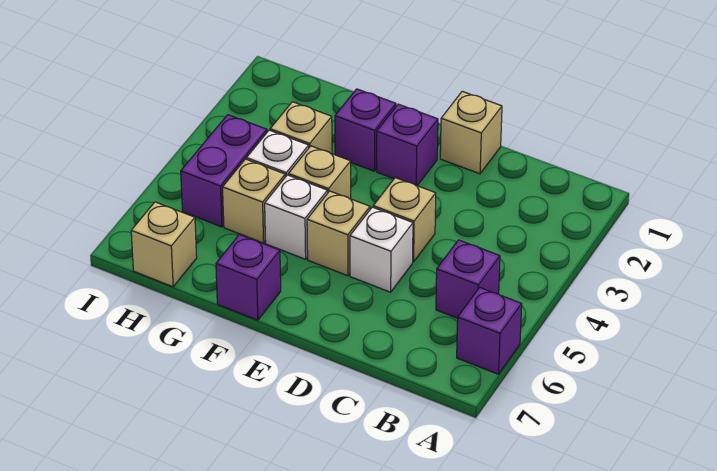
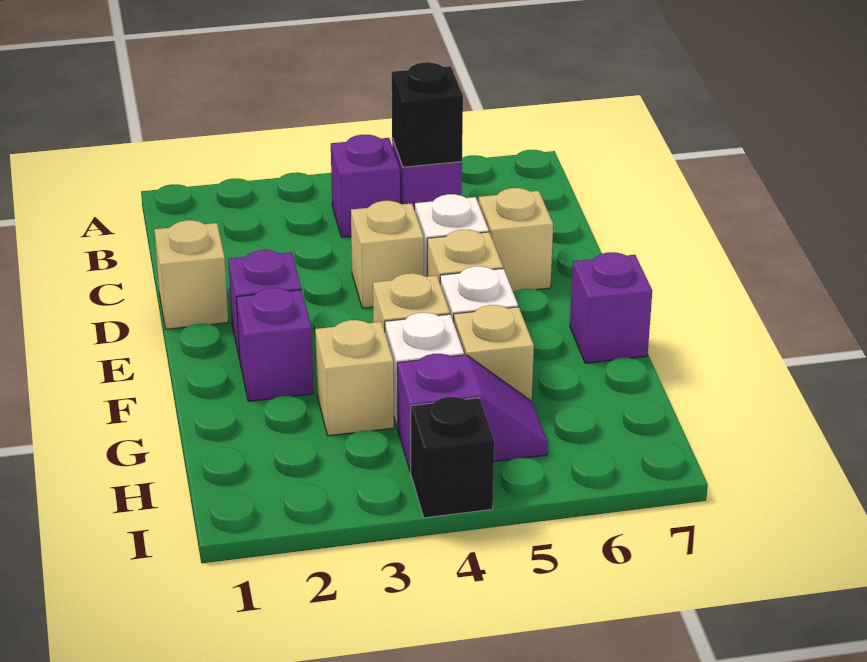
purple brick A6 level 1 -> purple brick B4 level 1
none -> black brick B5 level 2
purple brick H4:H5 level 1 -> purple slope H4:H5 level 1 top 4
tan brick H7 level 1 -> tan brick D6 level 1
none -> black brick I4 level 1

